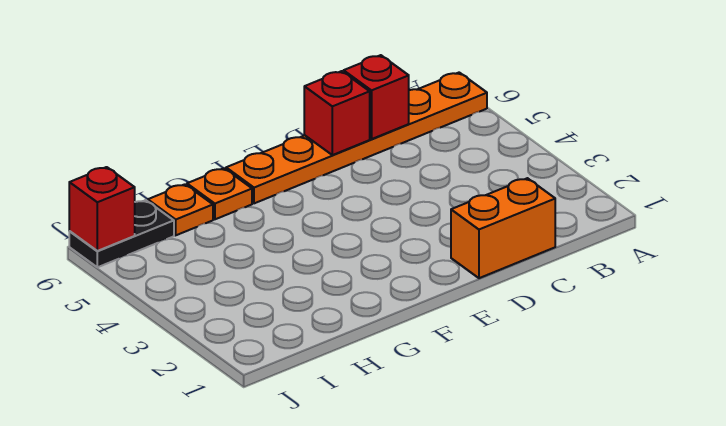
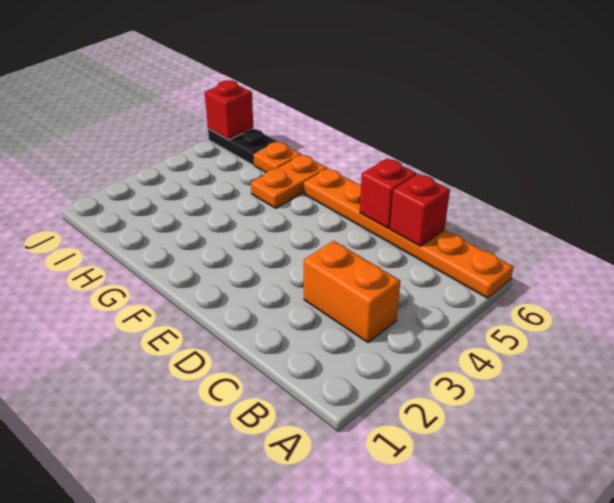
orange brick C1:D1 level 1 -> orange brick B3:C3 level 1
orange plate G6 level 1 -> orange plate G5:G6 level 1

